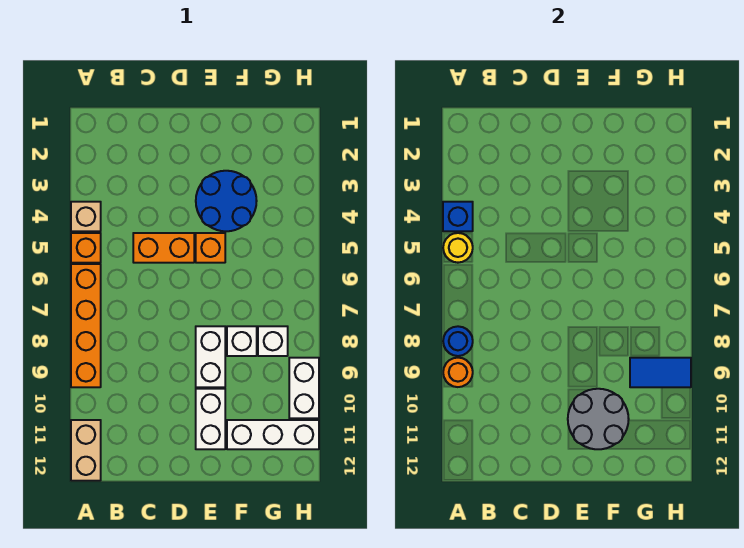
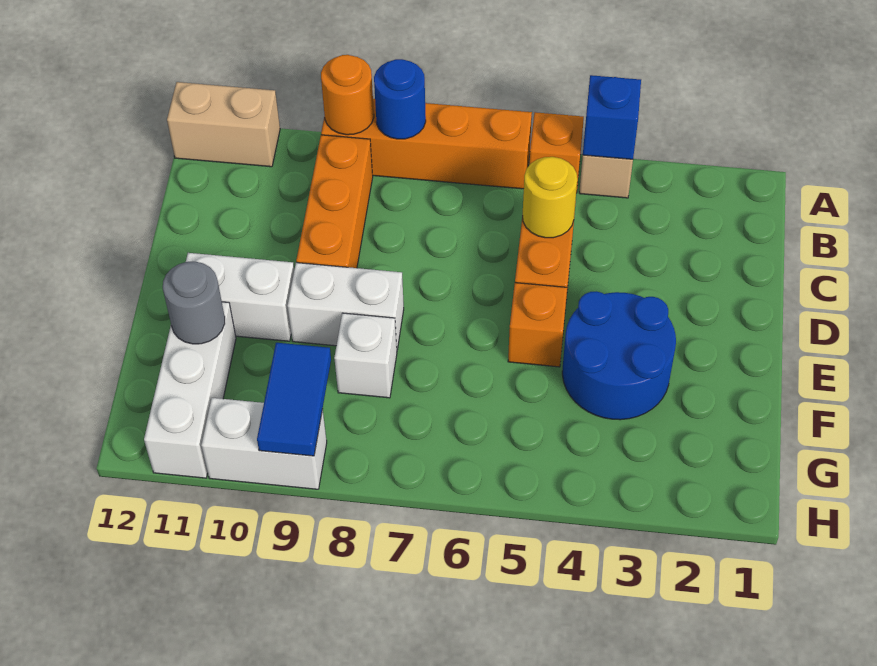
yellow round brick A5 level 2 -> yellow round brick C5 level 2
none -> orange brick B9:D9 level 1
grey round brick E10:F11 level 2 -> grey round brick F11 level 2
white brick G8 level 1 -> none

